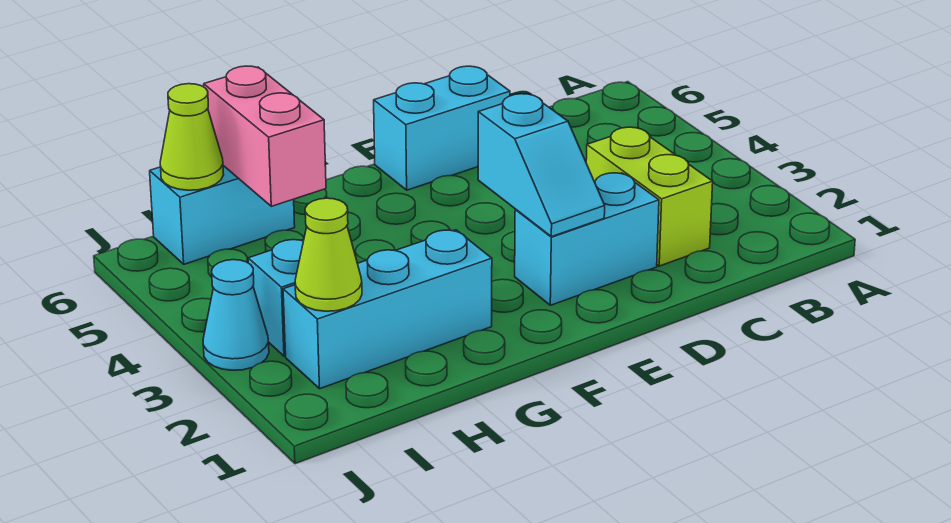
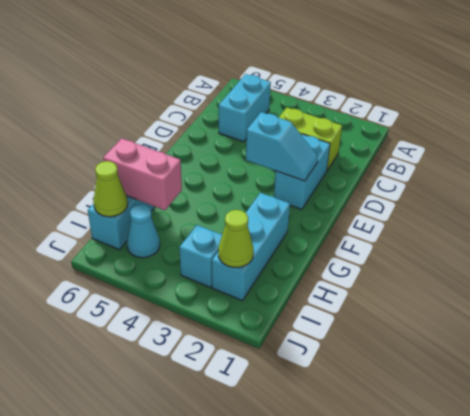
cyan brick D6:E6 level 1 -> cyan brick B5:C5 level 1
cyan cone J3 level 1 -> cyan cone I5 level 1

